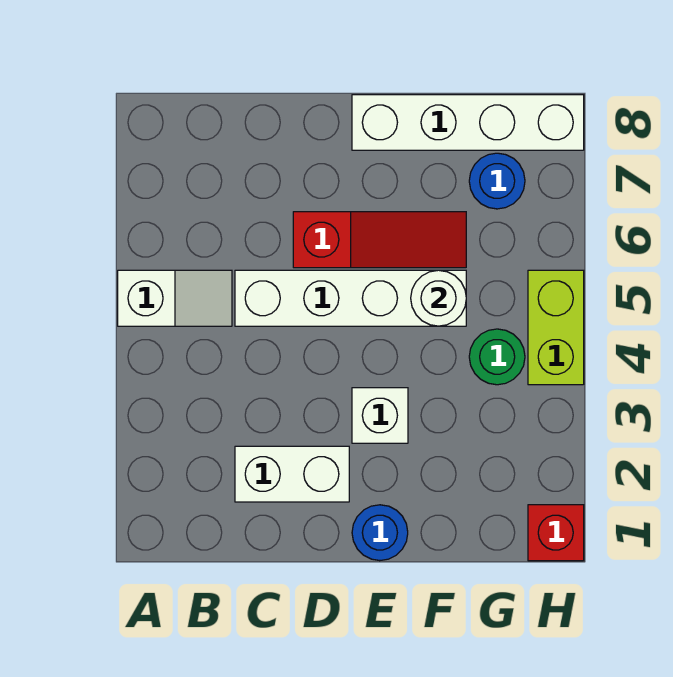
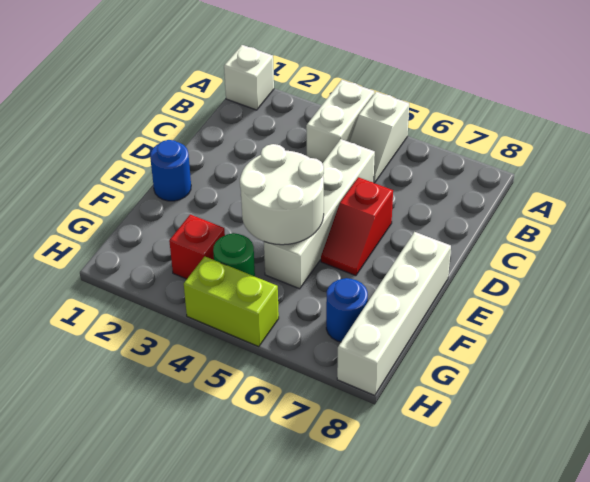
white brick C2:D2 level 1 -> white brick A4:B4 level 1
red slope D6:F6 level 1 top D -> red slope D6:E6 level 1 top D
white brick E3 level 1 -> white brick A1 level 1
white round brick F5 level 2 -> white round brick E4:F5 level 2
red brick H1 level 1 -> red brick G3 level 1

